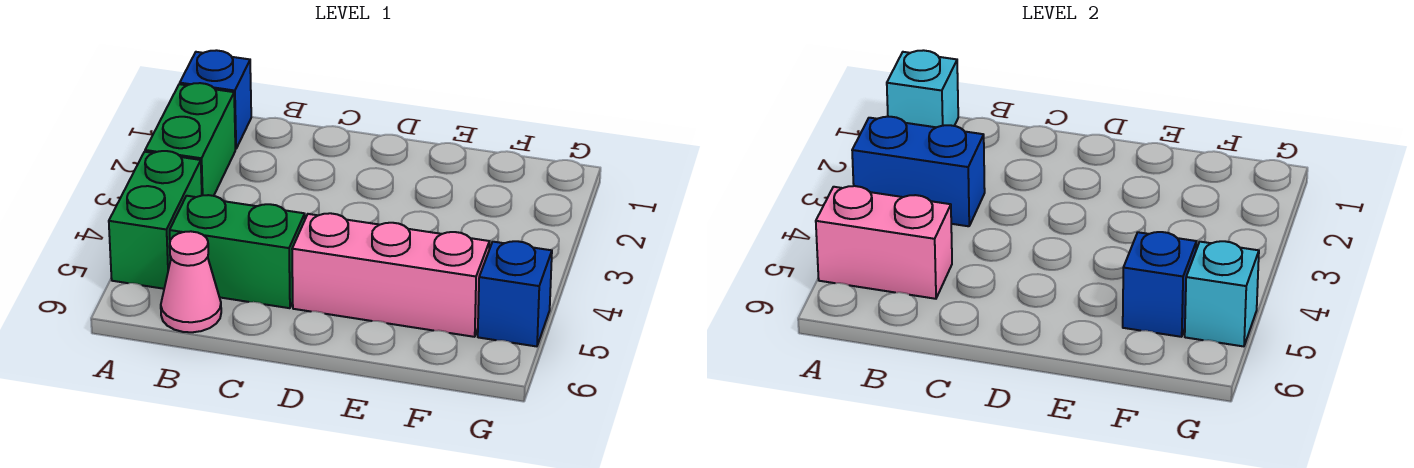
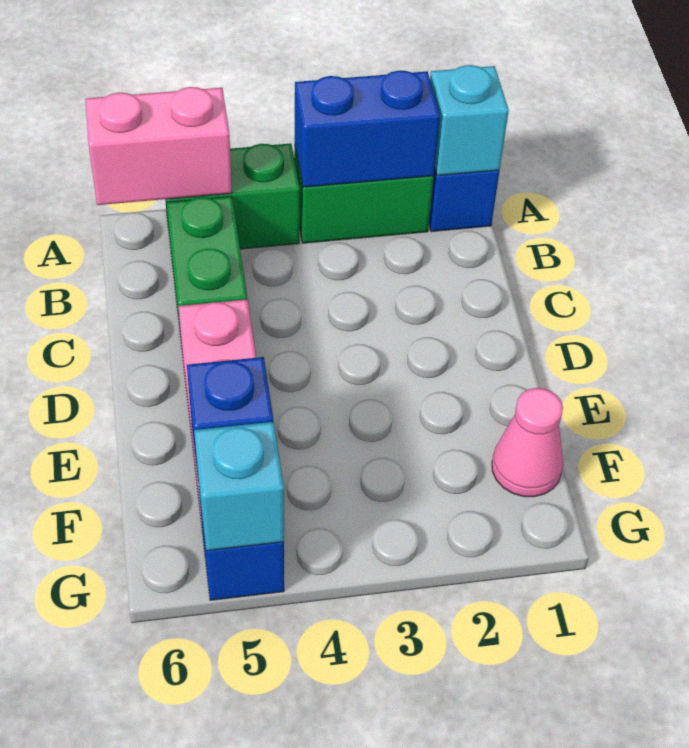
blue brick A3:B3 level 2 -> blue brick A2:A3 level 2
pink brick A5:B5 level 2 -> pink brick A5:A6 level 2
pink cone B6 level 1 -> pink cone F1 level 1

